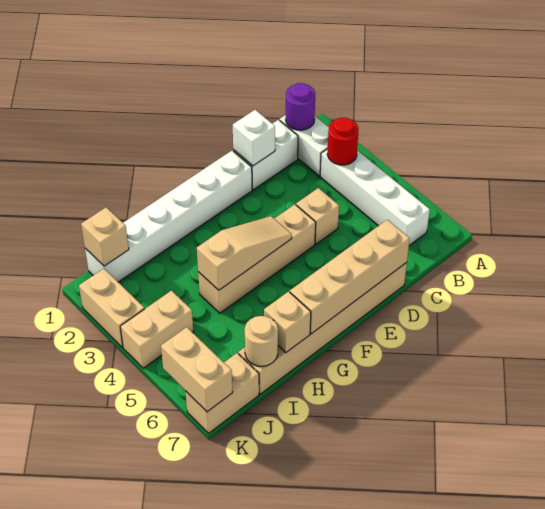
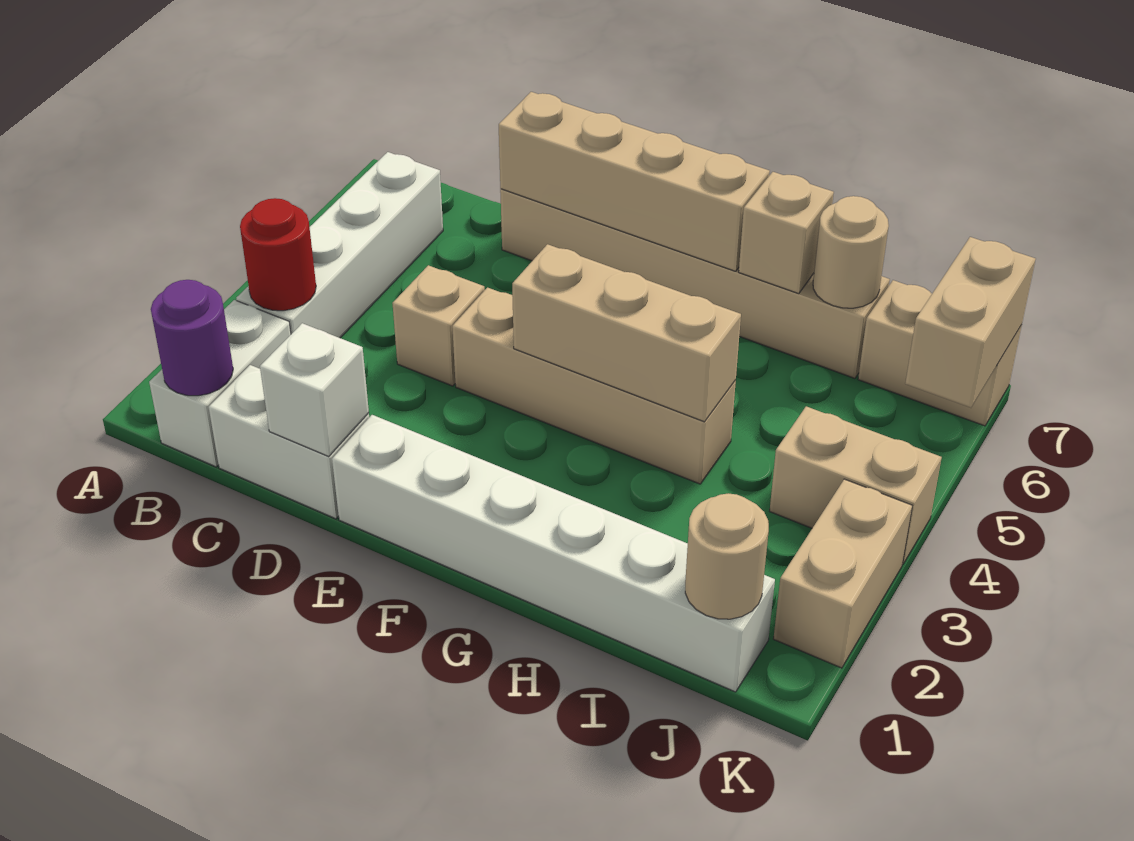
tan slope F4:H4 level 2 top H -> tan brick F4:H4 level 2
tan brick J1 level 2 -> tan round brick J1 level 2

